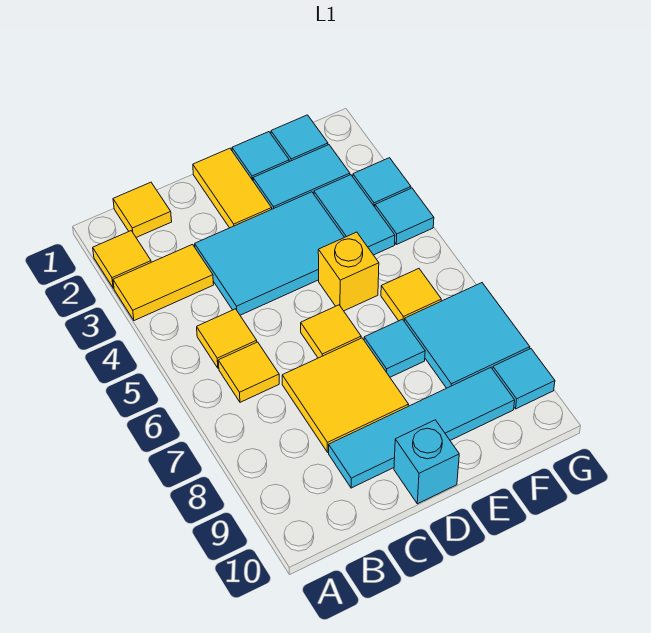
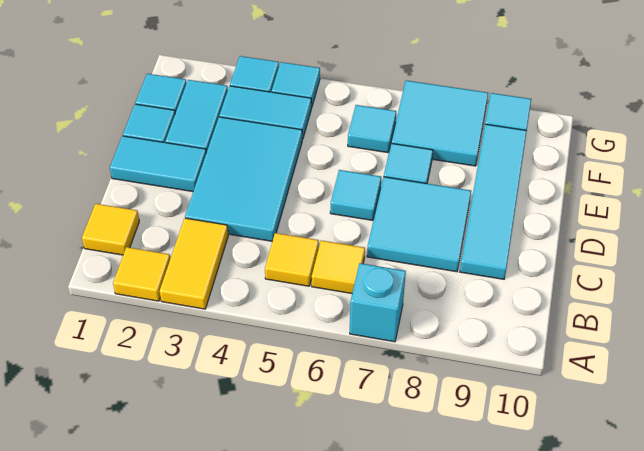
yellow tile C7:D8 level 1 -> cyan tile C7:D8 level 1
yellow tile D1:D2 level 1 -> cyan tile D1:D2 level 1
yellow tile D6 level 1 -> cyan tile D6 level 1
cyan brick D10 level 1 -> cyan brick A7 level 1
yellow brick E5 level 1 -> none
yellow tile F6 level 1 -> cyan tile F6 level 1

